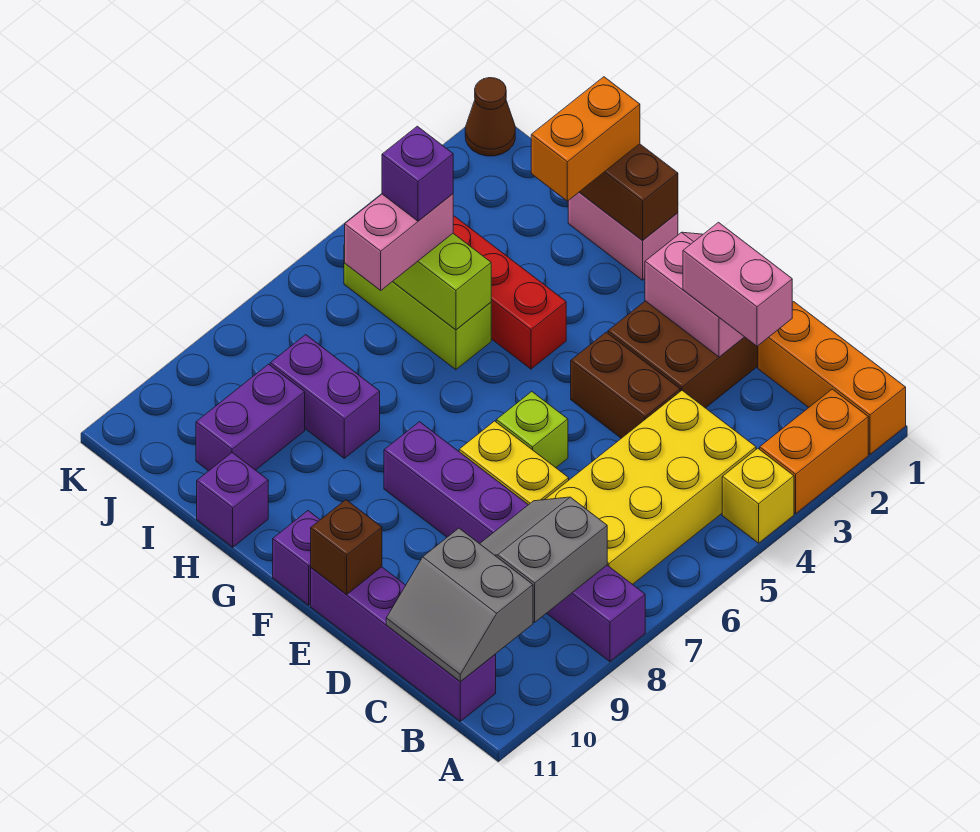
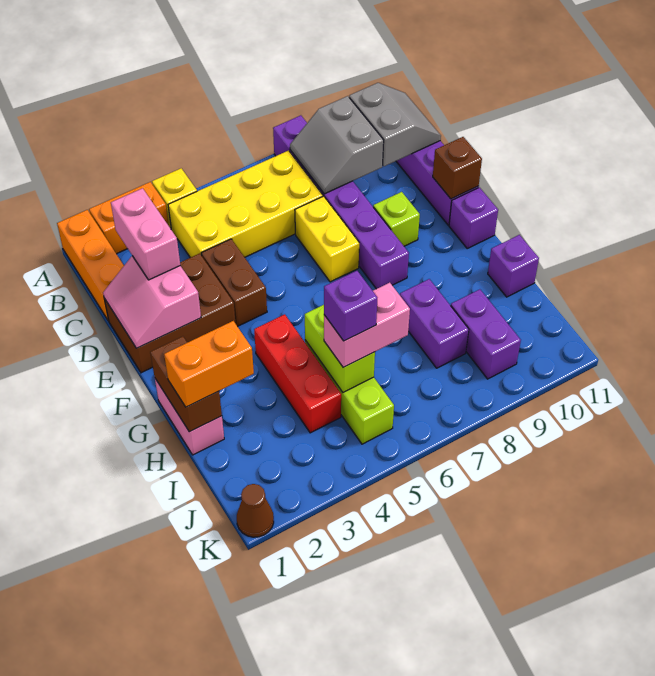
grey slope B8:C9 level 2 top B -> grey slope B8:C9 level 2 top 9
lime brick E6 level 1 -> lime brick E9 level 1
purple brick I9:I10 level 1 -> purple brick I9:J9 level 1

